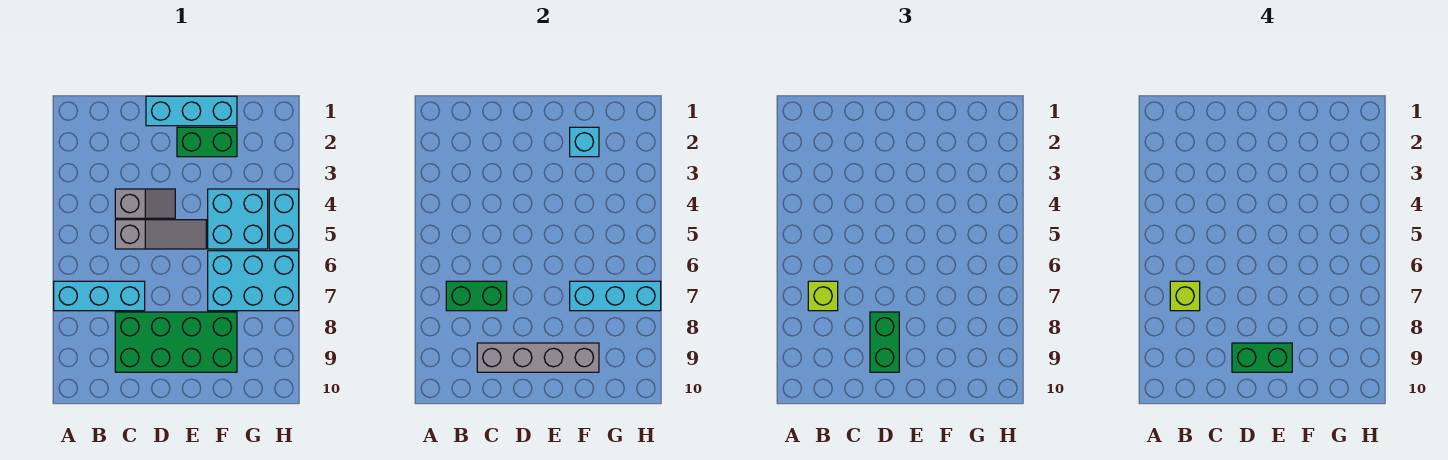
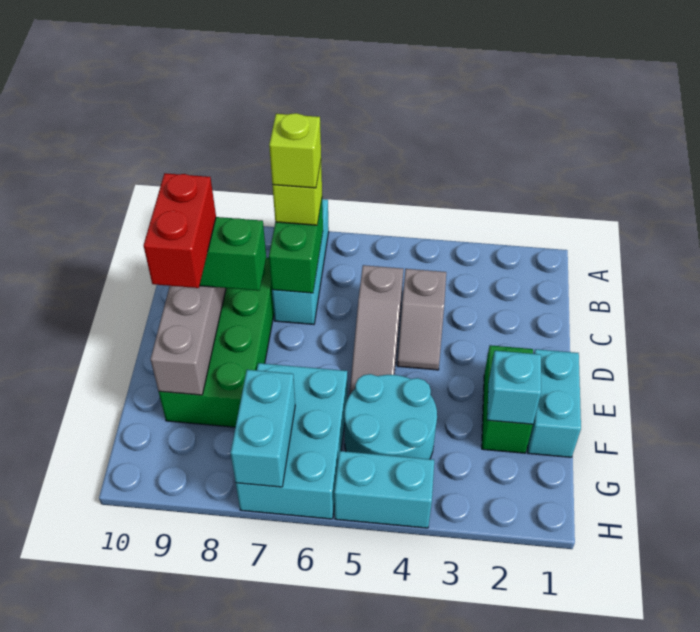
cyan brick D1:F1 level 1 -> cyan brick E1:F1 level 1
green brick D9:E9 level 4 -> red brick D9:E9 level 4
cyan brick F4:G5 level 1 -> cyan round brick F4:G5 level 1
cyan brick F7:H7 level 2 -> cyan brick G7:H7 level 2

